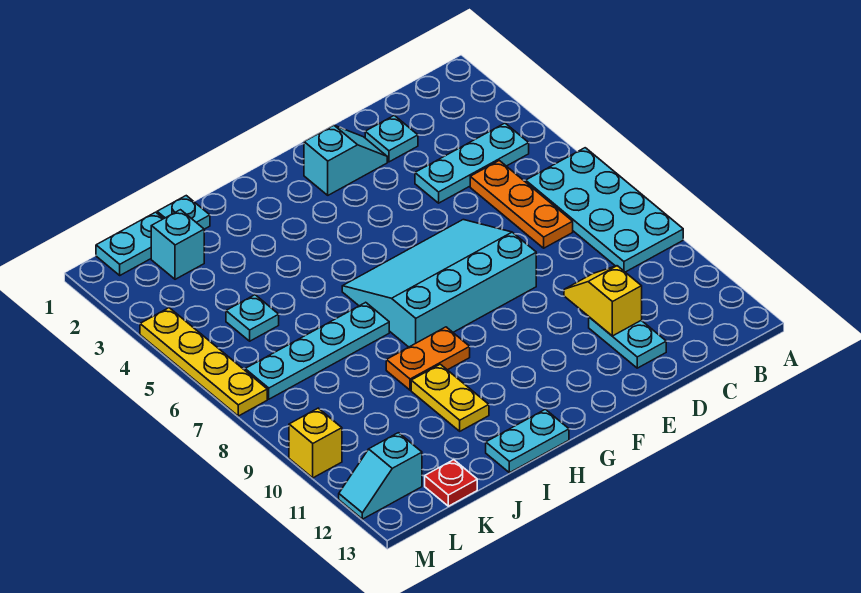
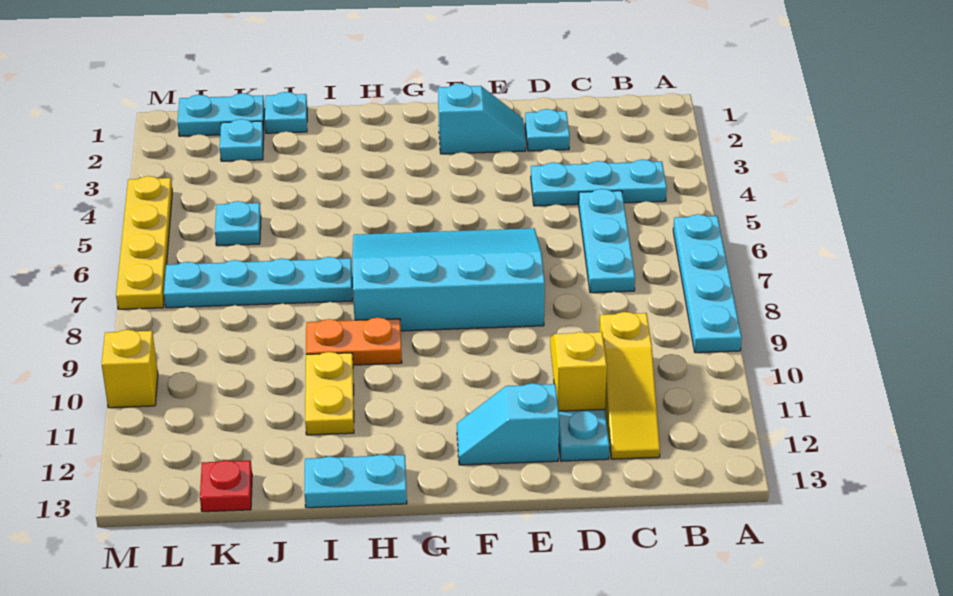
cyan plate A6:B9 level 1 -> cyan plate A6:A9 level 1
orange plate C5:C7 level 1 -> cyan plate C5:C7 level 1
none -> yellow slope C10:C12 level 1 top 10
cyan brick K2 level 1 -> cyan plate K2 level 1
cyan slope L12:M12 level 1 top L -> cyan slope E12:F12 level 1 top E

